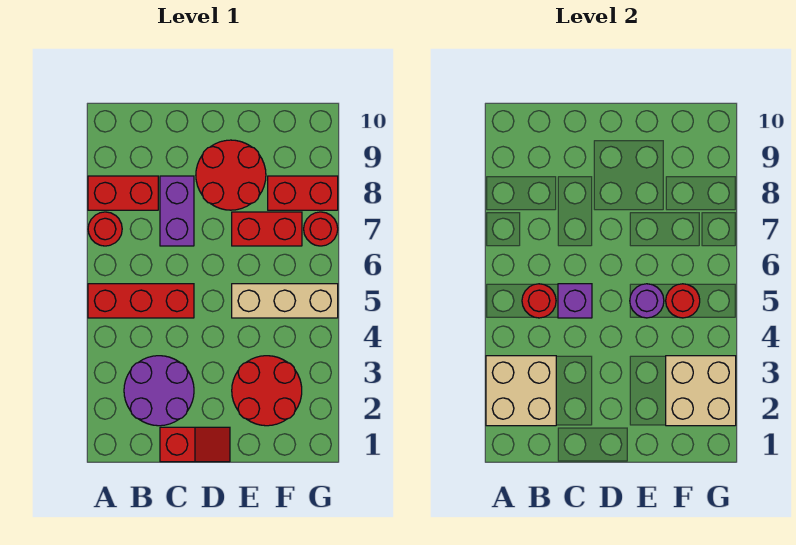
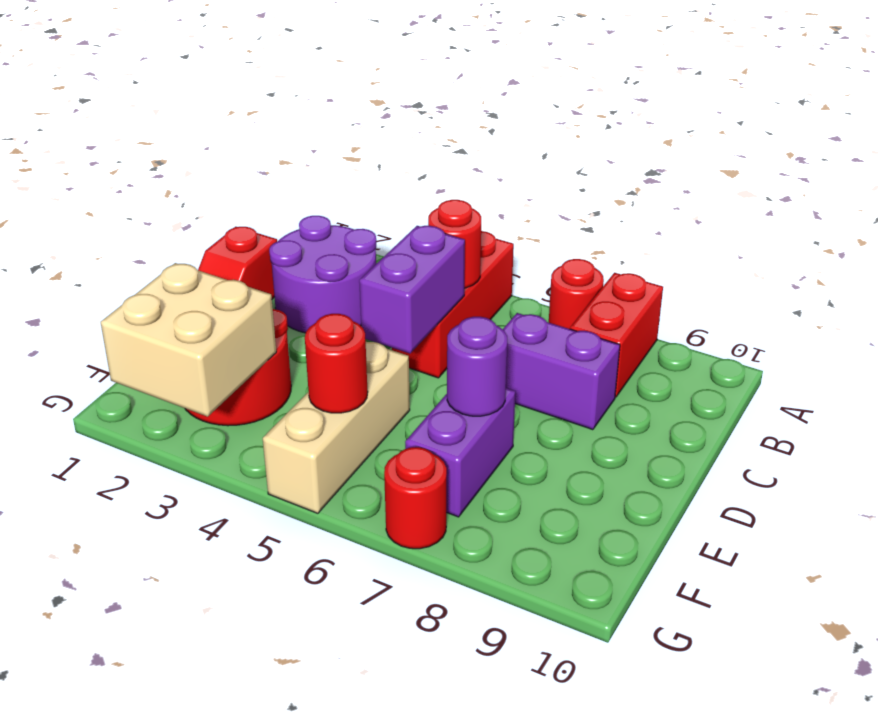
tan brick A2:B3 level 2 -> none
purple brick C5 level 2 -> purple brick C5:D5 level 2
red round brick D8:E9 level 1 -> none
purple round brick E5 level 2 -> purple round brick E7 level 2
red brick E7:F7 level 1 -> purple brick E7:F7 level 1
red brick F8:G8 level 1 -> none

